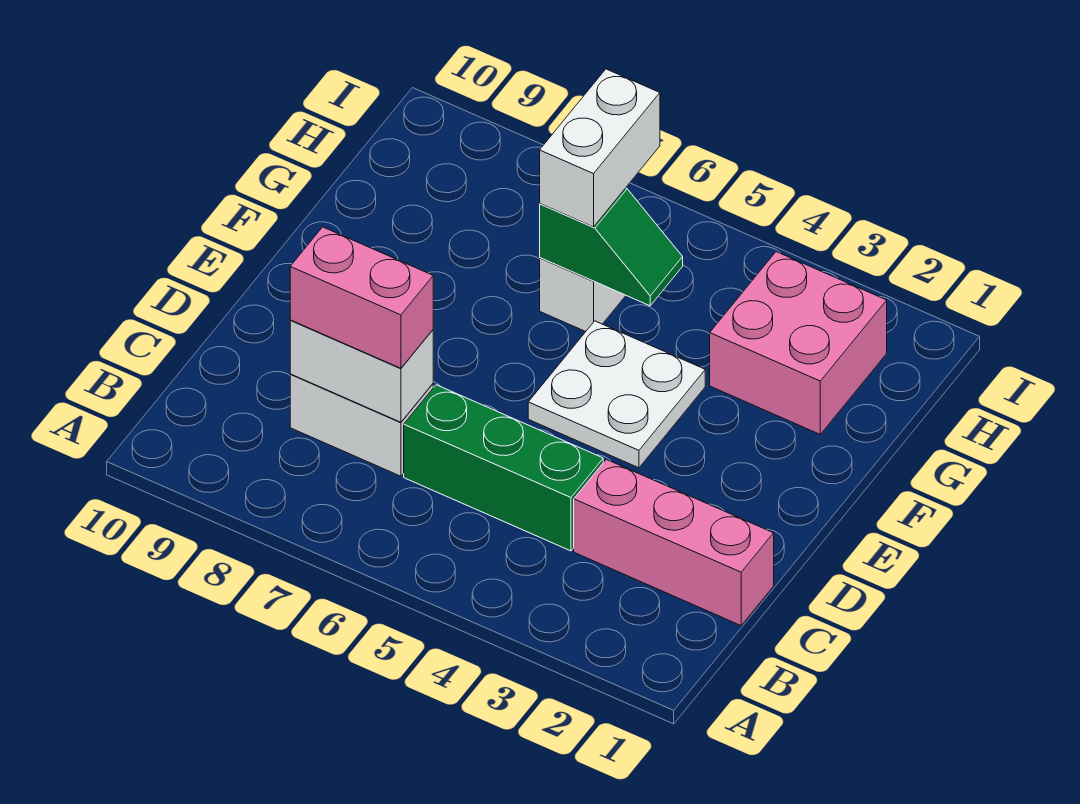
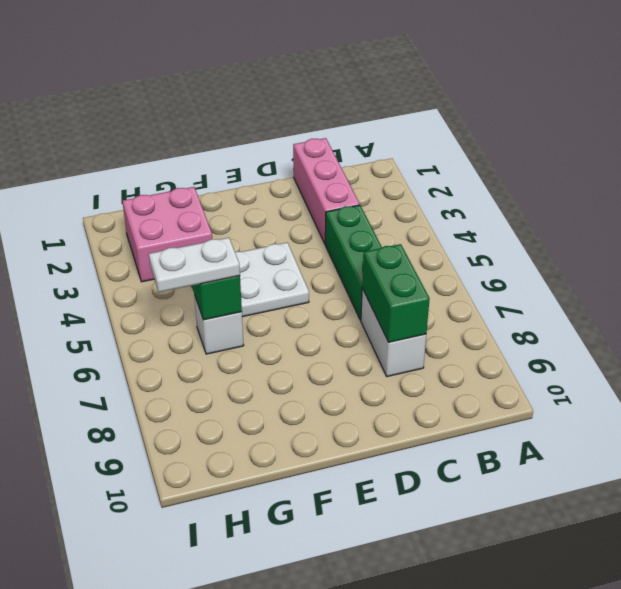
white brick C7:C8 level 2 -> green brick C7:C8 level 2
pink brick C7:C8 level 3 -> none
white brick G6:H6 level 3 -> white plate G6:H6 level 3

